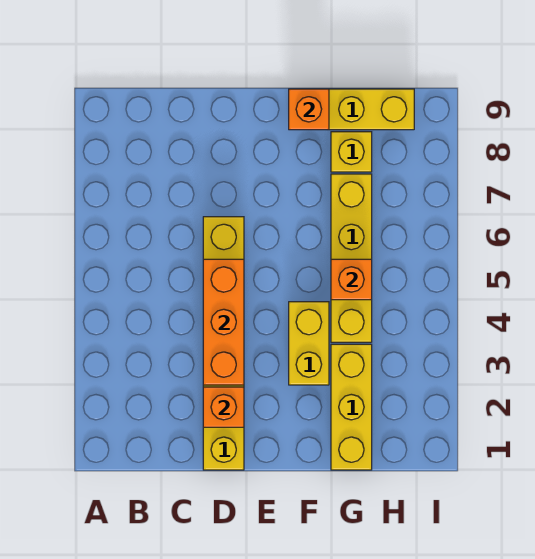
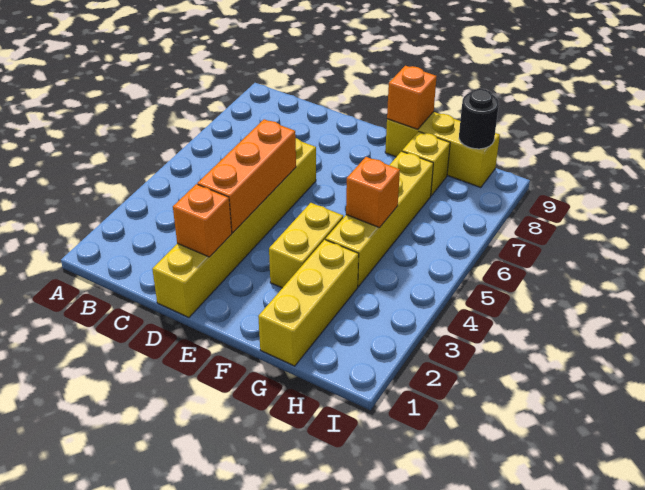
none -> black round brick H9 level 2

